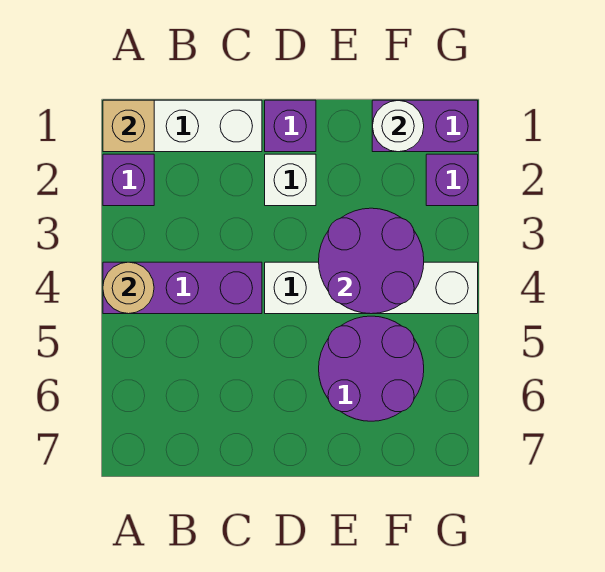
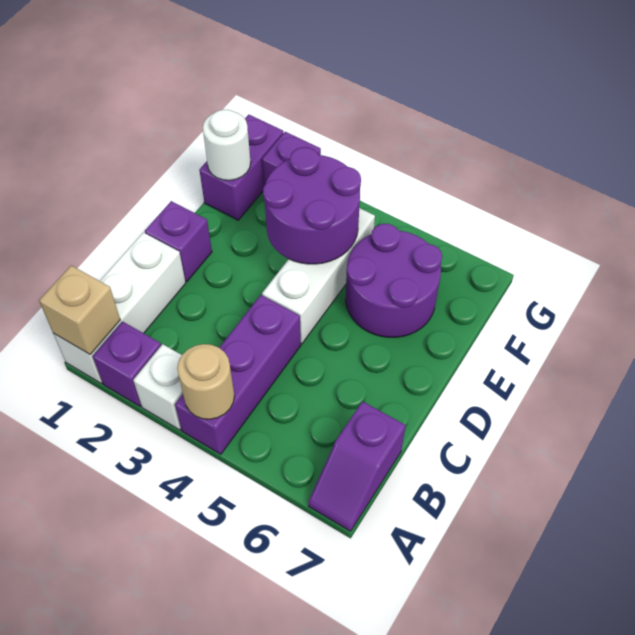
none -> purple slope A7:B7 level 1 top B
white brick D2 level 1 -> white brick A3 level 1
white brick D4:G4 level 1 -> white brick D4:F4 level 1

